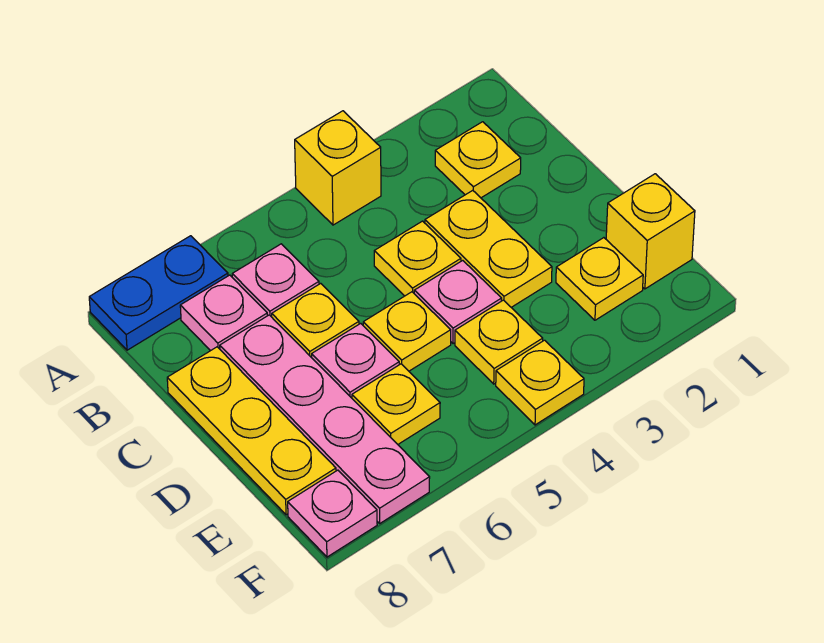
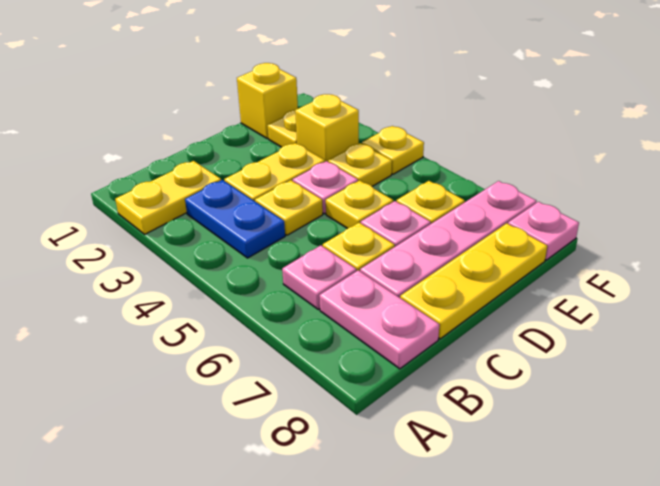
yellow brick A4 level 1 -> yellow brick E3 level 1
blue plate A7:A8 level 1 -> blue plate B3:B4 level 1
yellow plate B2 level 1 -> yellow plate A2:B2 level 1
pink plate B7 level 1 -> pink plate B7:B8 level 1

